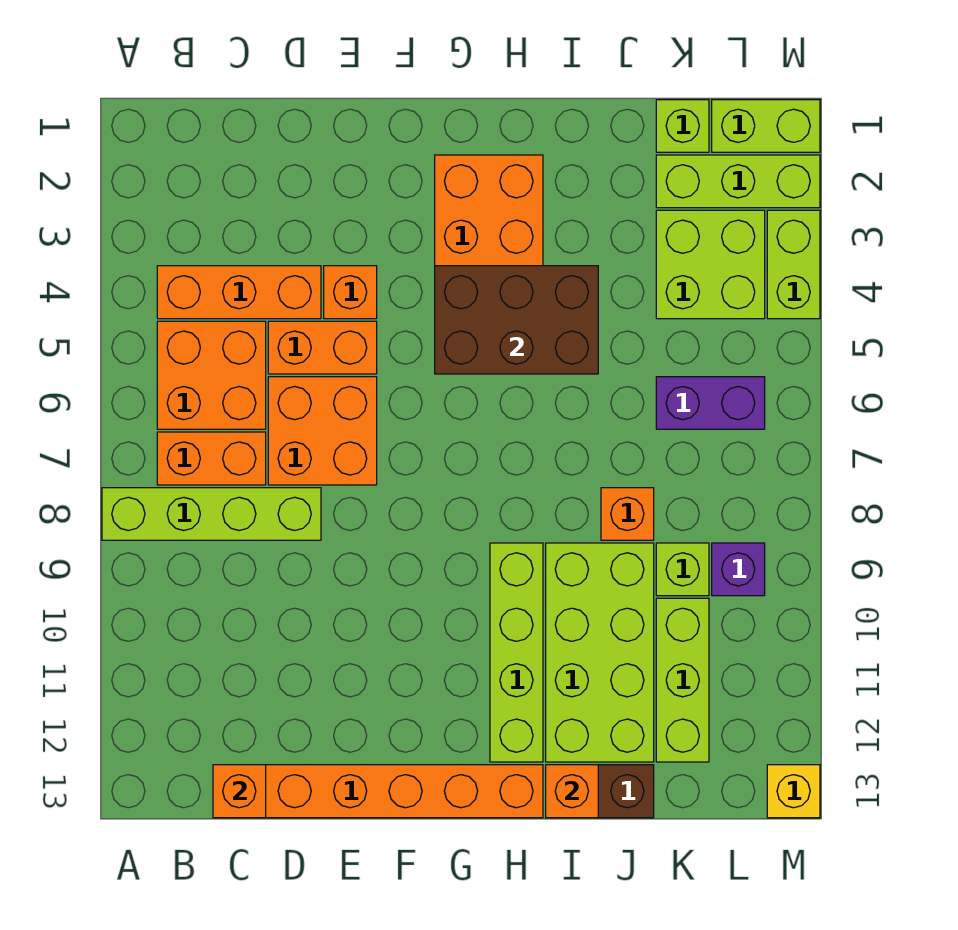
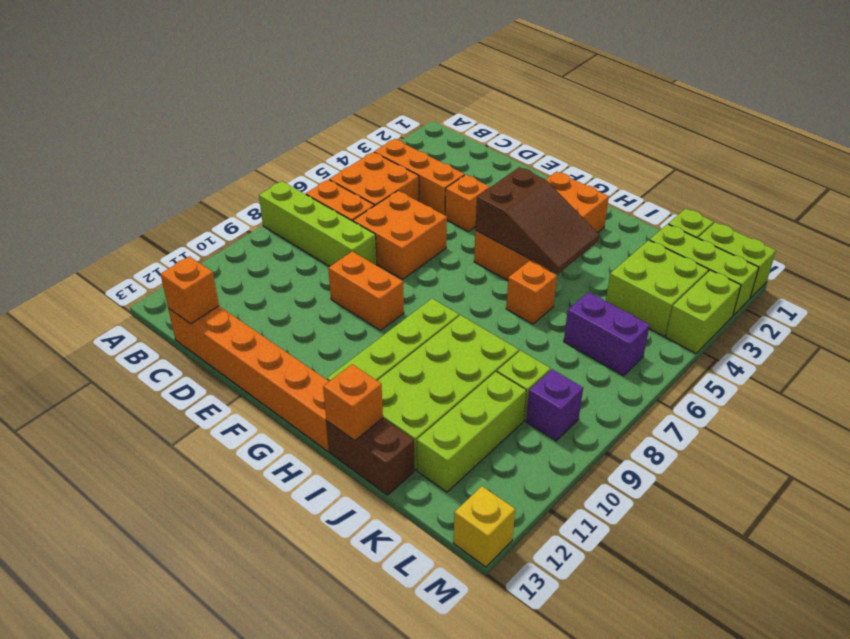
orange brick D5:E5 level 1 -> orange brick E9:F9 level 1
brown brick G4:I5 level 2 -> brown slope G4:I5 level 2 top G
orange brick J8 level 1 -> orange brick I6 level 1

